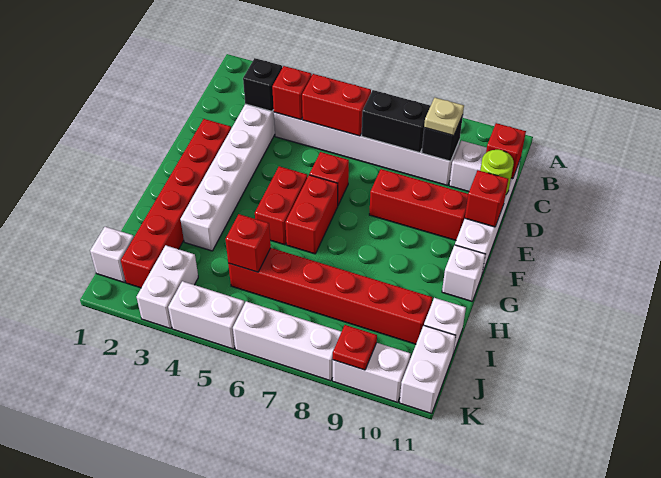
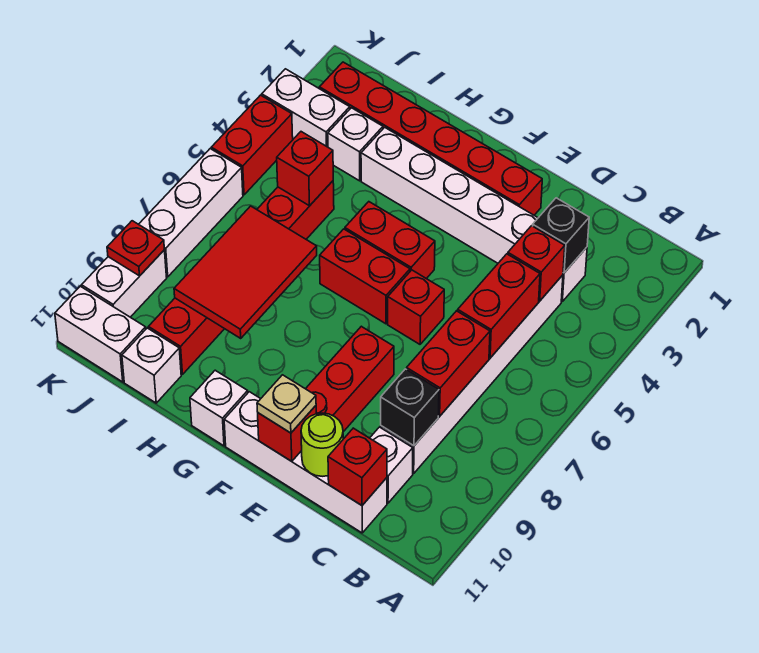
black brick C7:C8 level 2 -> red brick C7:C8 level 2
tan plate C9 level 3 -> tan plate E11 level 3
none -> red tile H7:I9 level 2
white brick J1 level 1 -> white brick I3 level 1
white brick K4:K5 level 1 -> red brick K4:K5 level 1

